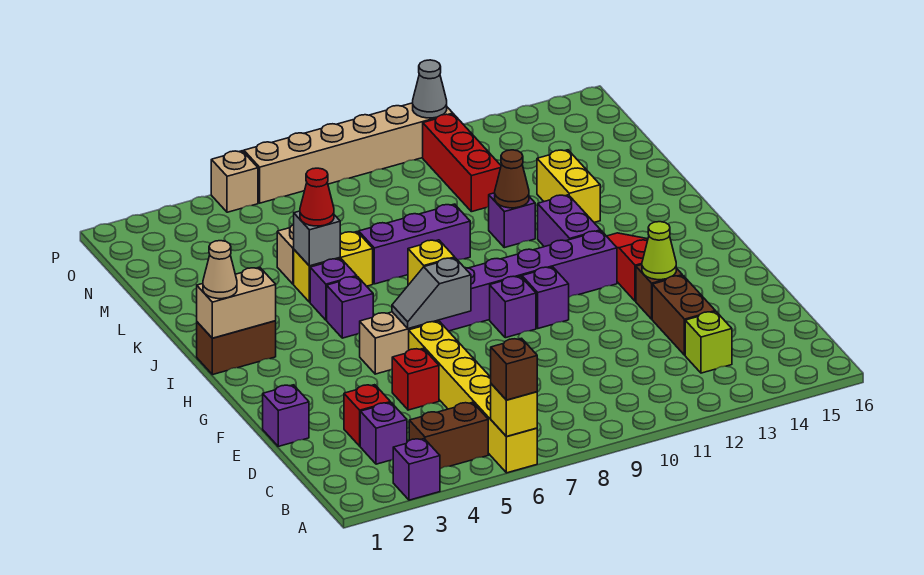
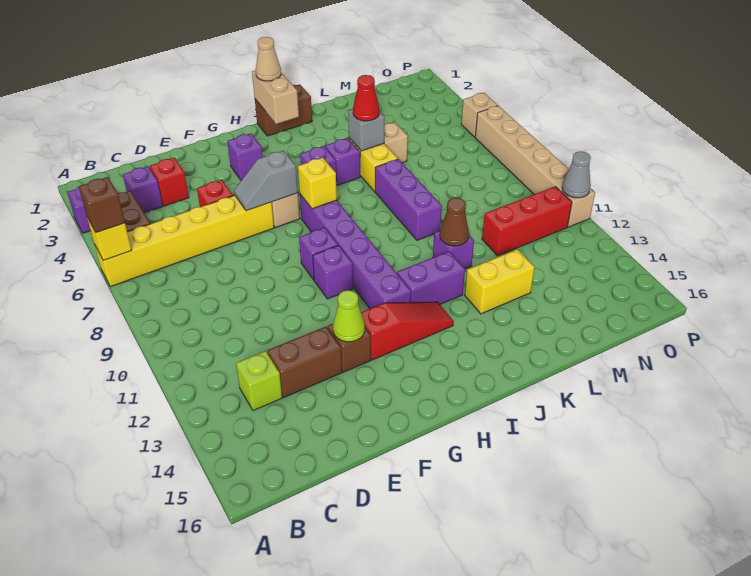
purple brick E1 level 1 -> purple brick G3 level 1
grey slope G6:G7 level 2 top 7 -> grey slope F6:G6 level 2 top G
brown brick I1:I2 level 1 -> brown brick I1:J1 level 1

